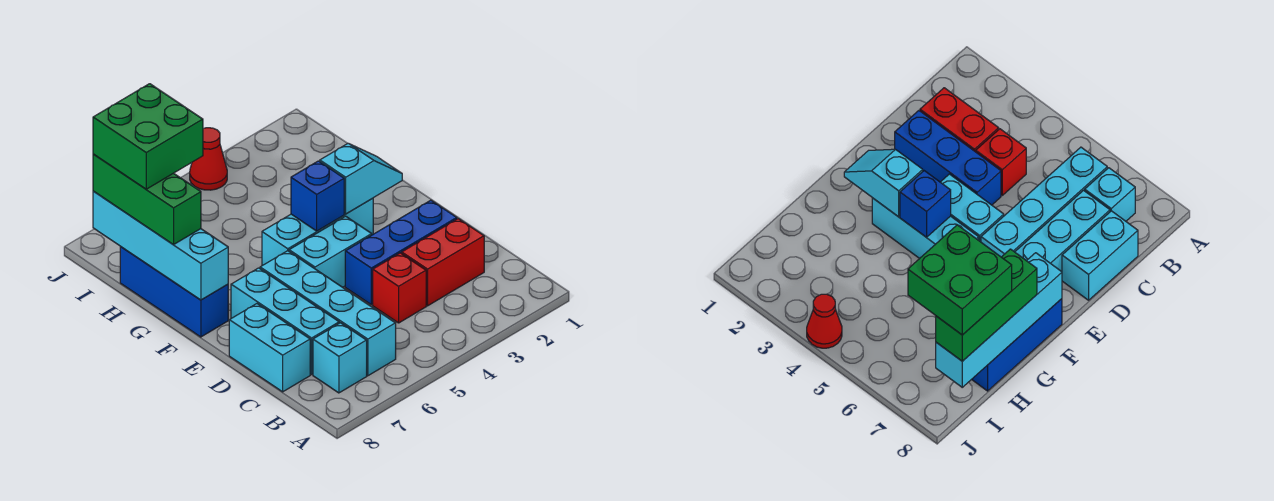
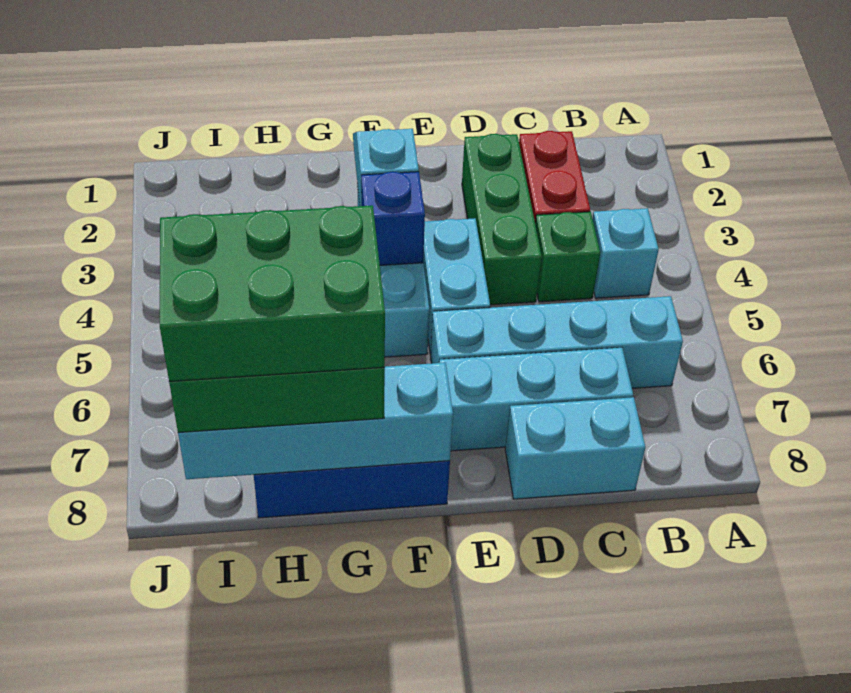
cyan brick B7 level 1 -> cyan brick B4 level 1
red brick C4 level 1 -> green brick C4 level 1
blue brick D2:D4 level 1 -> green brick D2:D4 level 1
green brick H7:I8 level 4 -> green brick G7:I8 level 4
red cone J4 level 1 -> none

